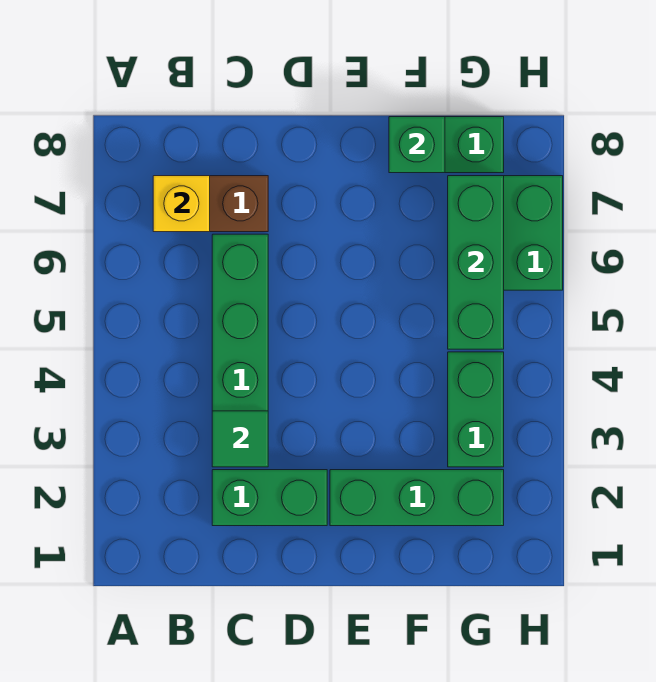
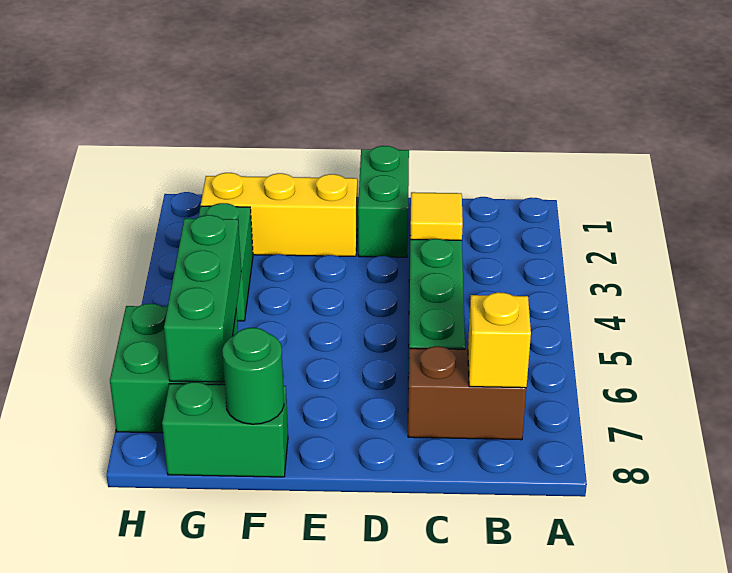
green brick C2:D2 level 1 -> green brick D1:D2 level 1
green tile C3 level 2 -> yellow tile C3 level 2
green brick E2:G2 level 1 -> yellow brick E2:G2 level 1
green brick F8 level 2 -> green round brick F8 level 2

